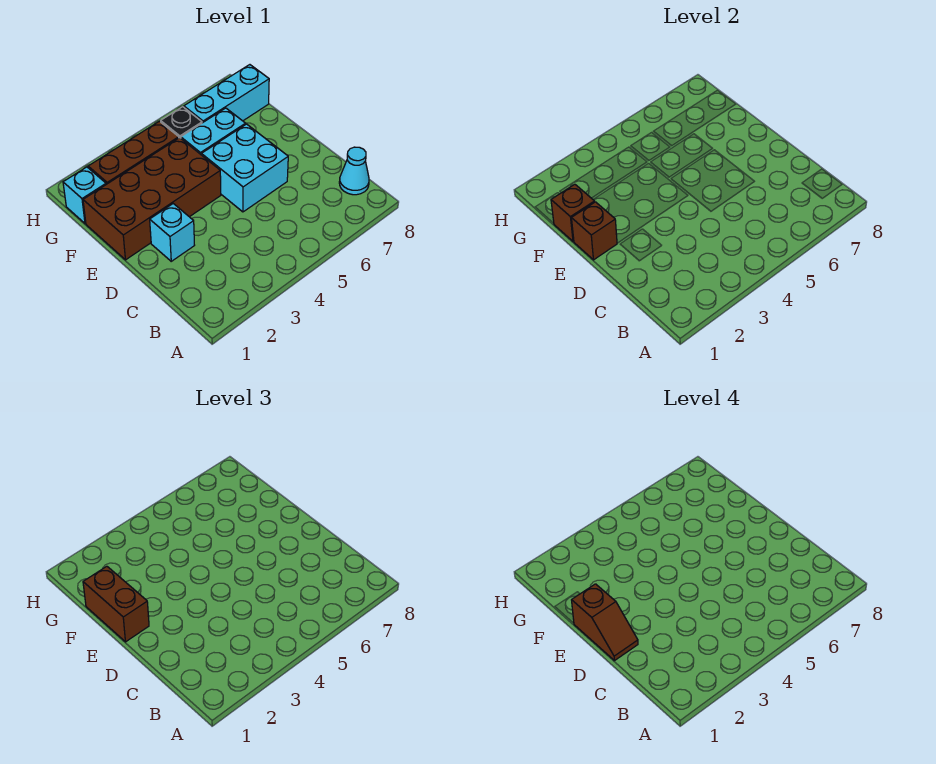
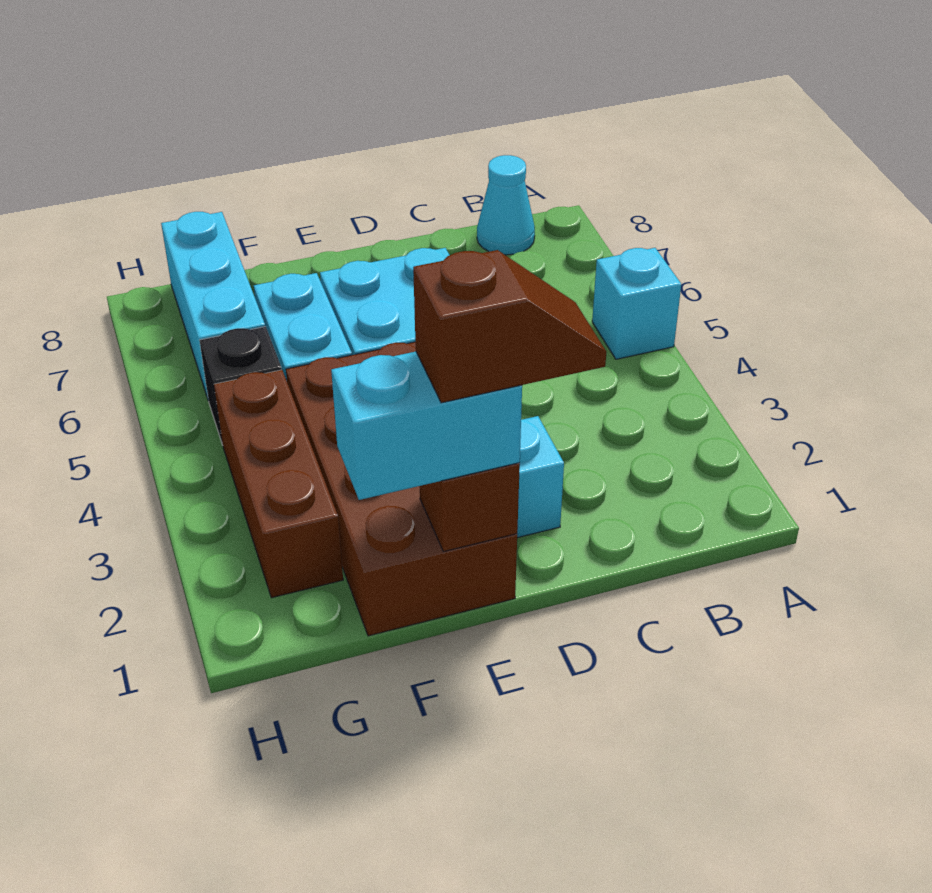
brown brick E1:F1 level 3 -> cyan brick E1:F1 level 3
brown brick F1 level 2 -> none
cyan brick G1 level 1 -> cyan brick A5 level 1

